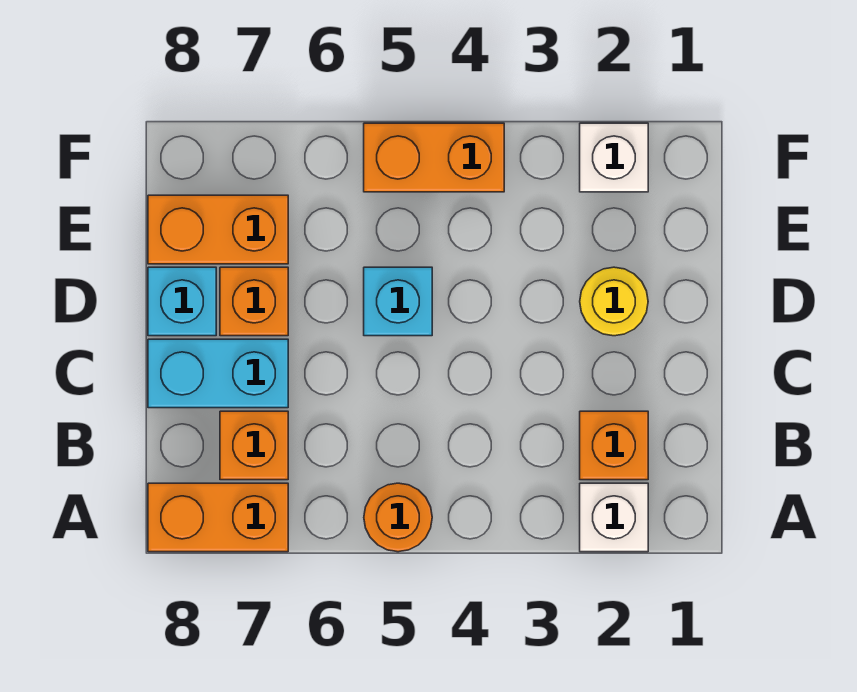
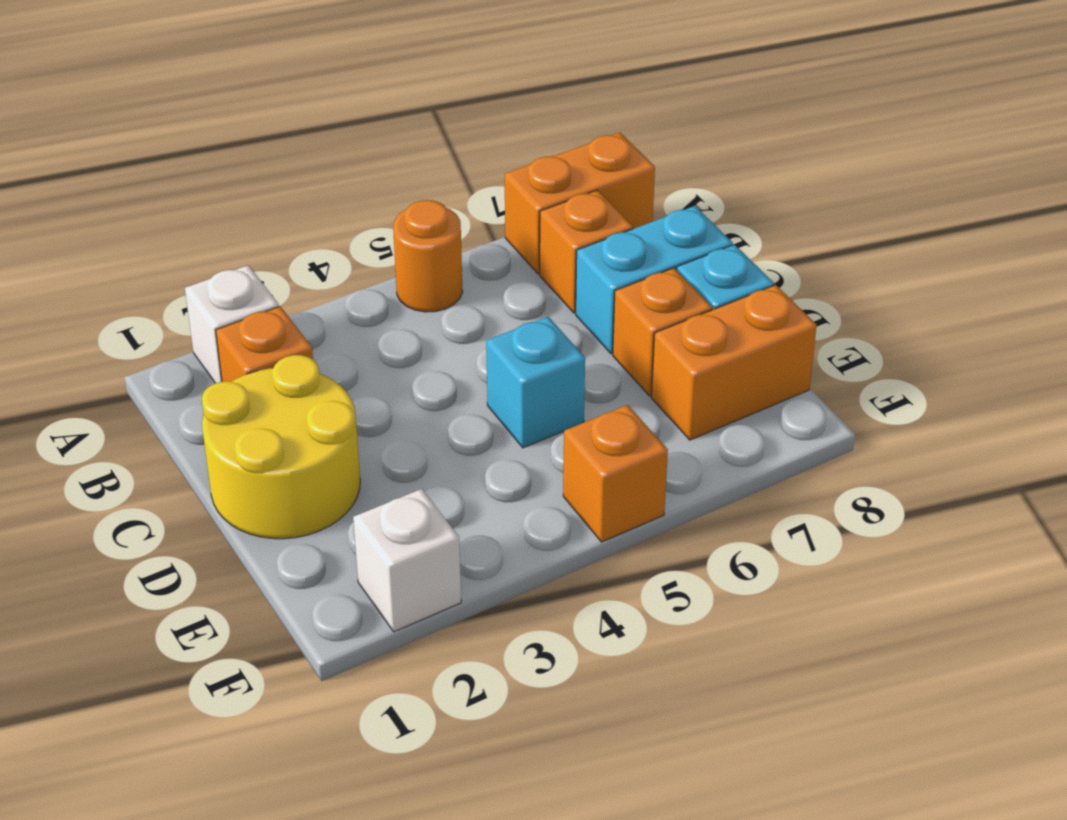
yellow round brick D2 level 1 -> yellow round brick C1:D2 level 1
orange brick F4:F5 level 1 -> orange brick F5 level 1

